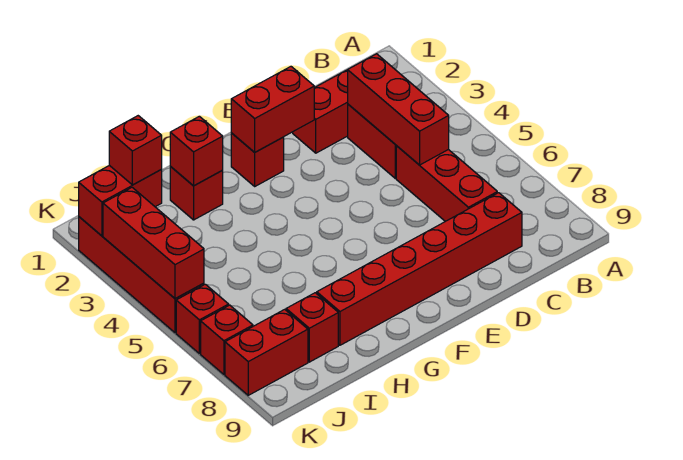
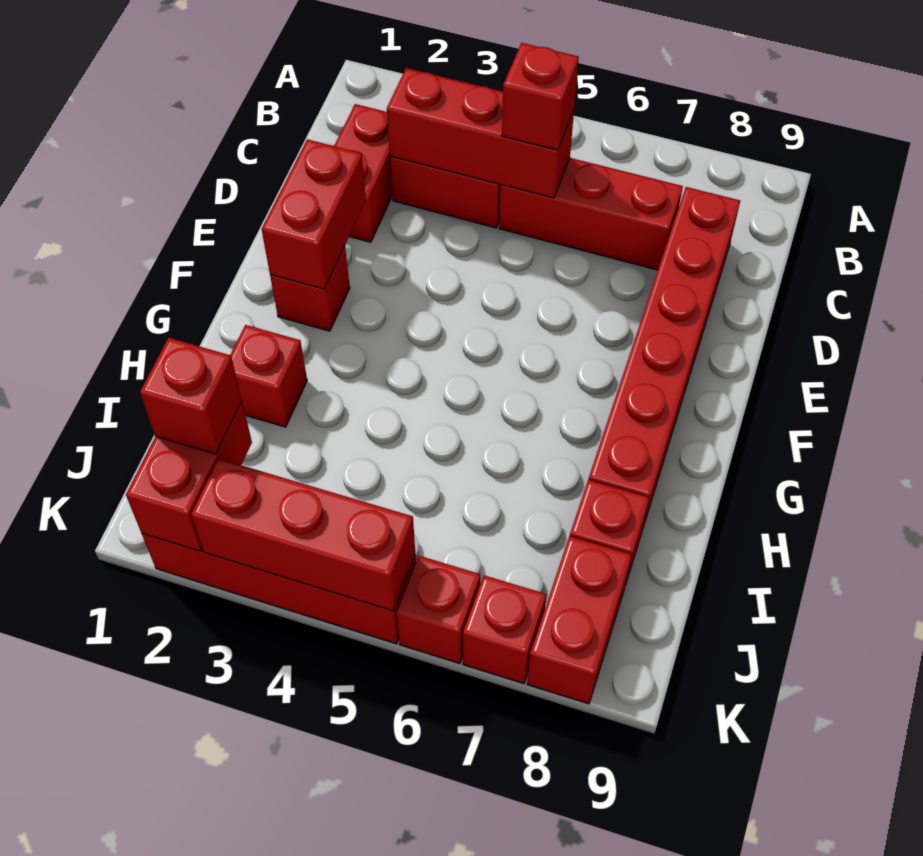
red brick H2 level 2 -> red brick C5 level 3

